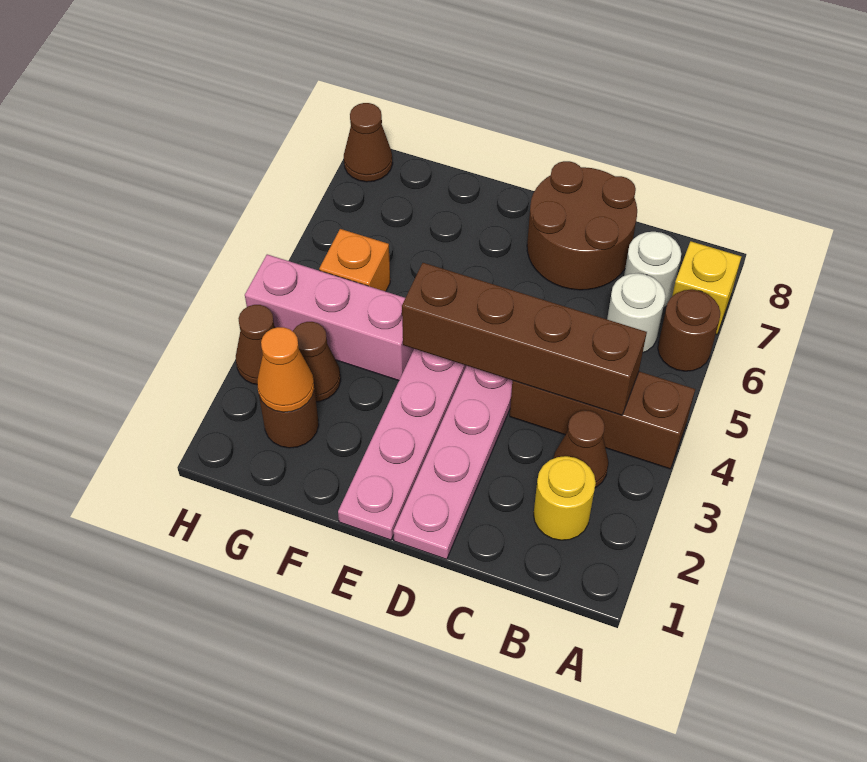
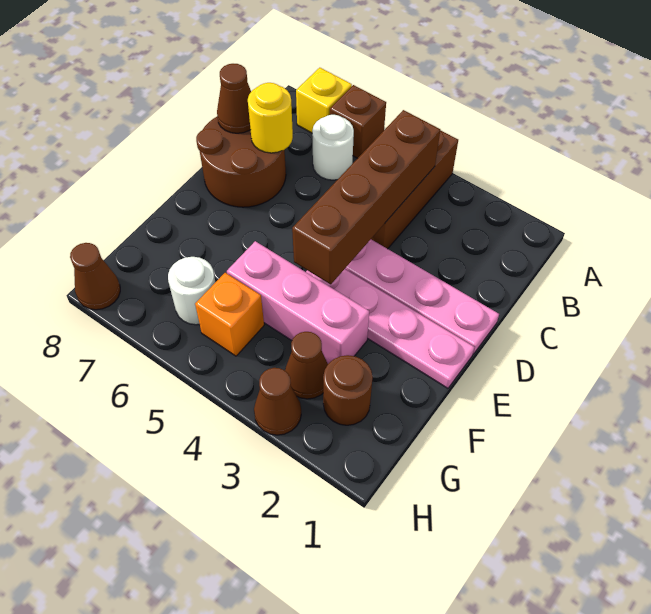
brown round brick A6 level 1 -> brown brick A6 level 1
yellow round brick B2 level 1 -> yellow round brick C7 level 2
brown cone B3 level 1 -> brown cone C8 level 2
white round brick B7 level 1 -> white round brick G6 level 1
pink brick F4:H4 level 1 -> pink brick F3:F5 level 1
orange cone G2 level 2 -> none

